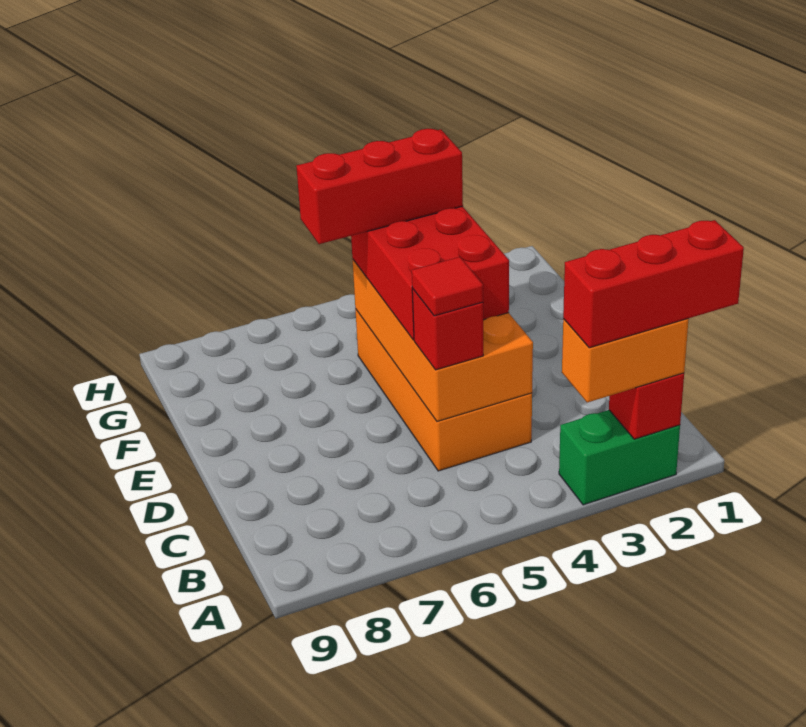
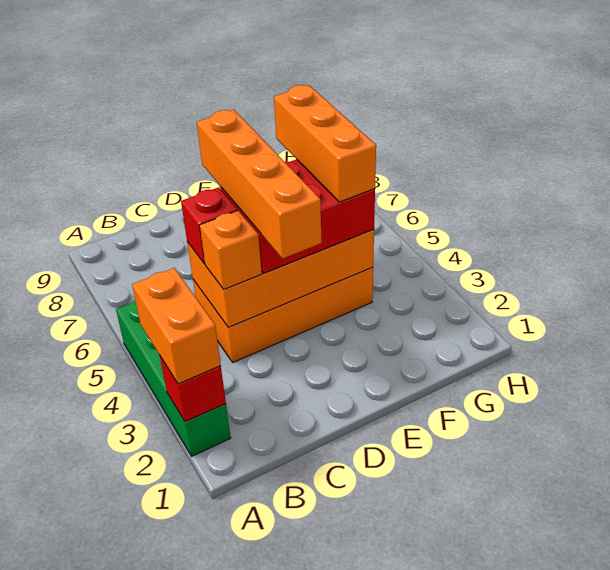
red brick A1:A3 level 4 -> none
green brick A2:A3 level 1 -> green brick A2:A5 level 1
none -> orange brick C4 level 3
red tile C5 level 4 -> none
none -> orange brick D3:D6 level 4
red brick F4:F6 level 4 -> orange brick F4:F6 level 4

